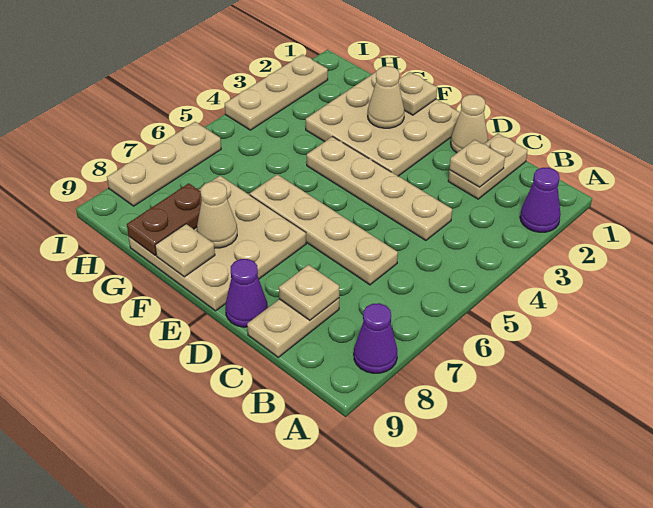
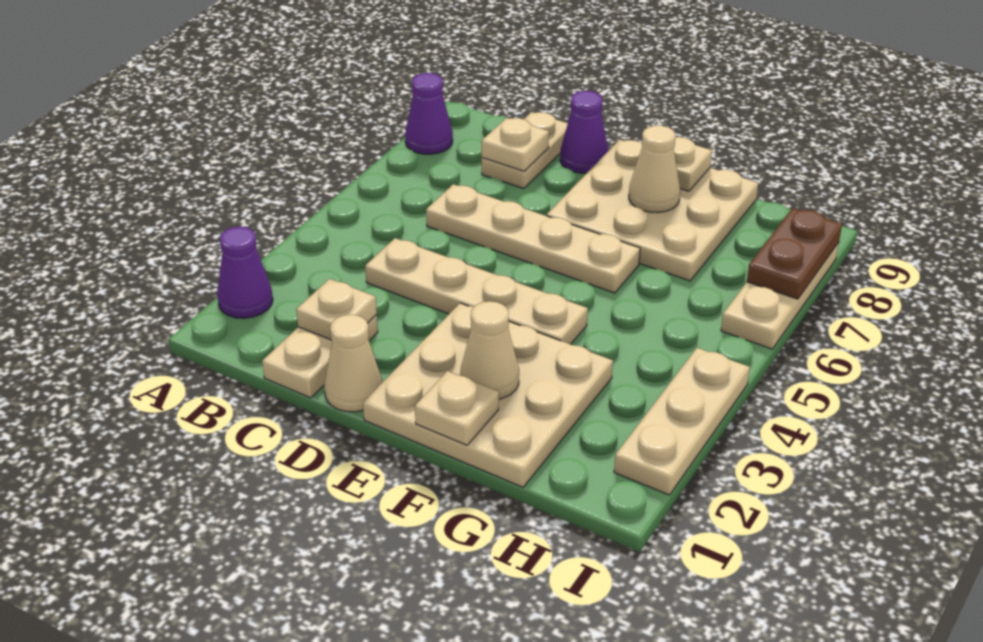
brown plate G8:G9 level 2 -> brown plate I7:I8 level 2

